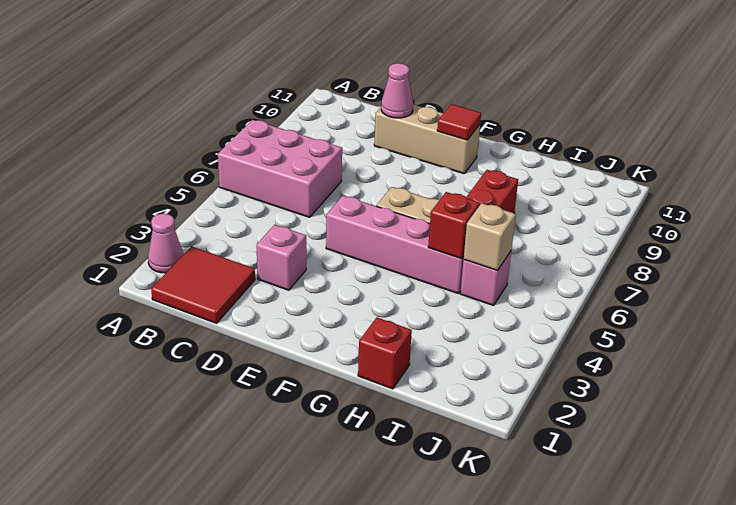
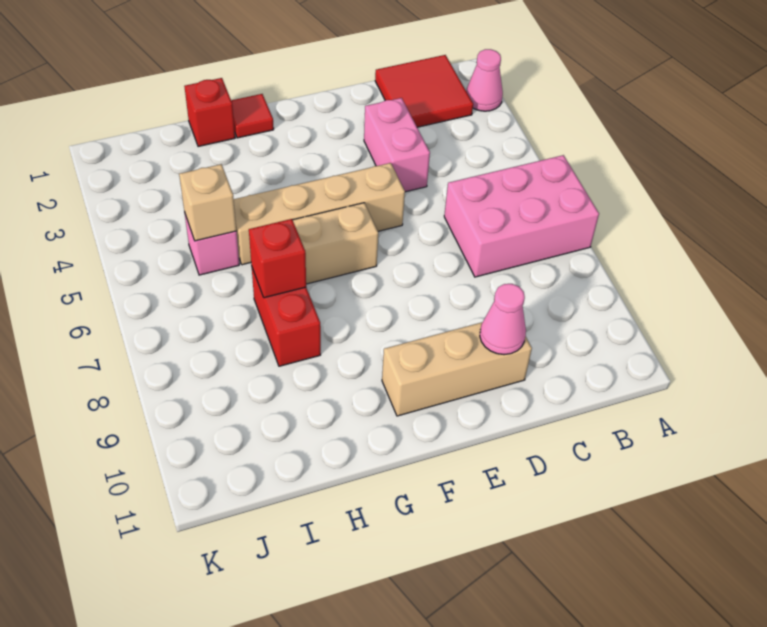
pink brick D3 level 1 -> pink brick D3:D4 level 1
pink brick E5:H5 level 1 -> tan brick E5:H5 level 1
red tile F10 level 2 -> red tile G1 level 1
red brick H5 level 2 -> red brick H7 level 2

